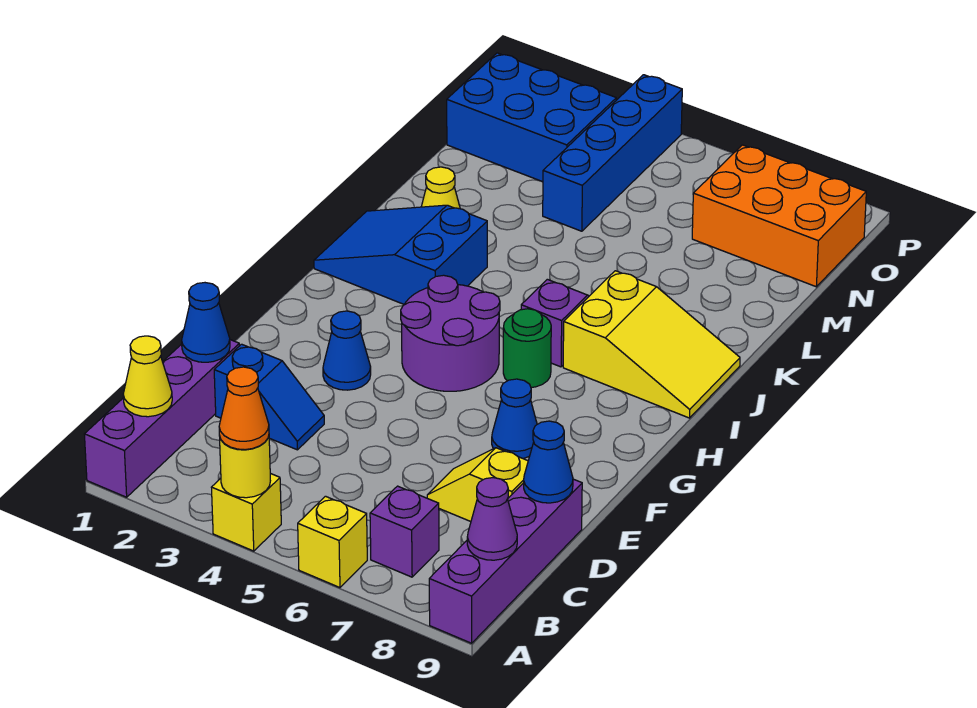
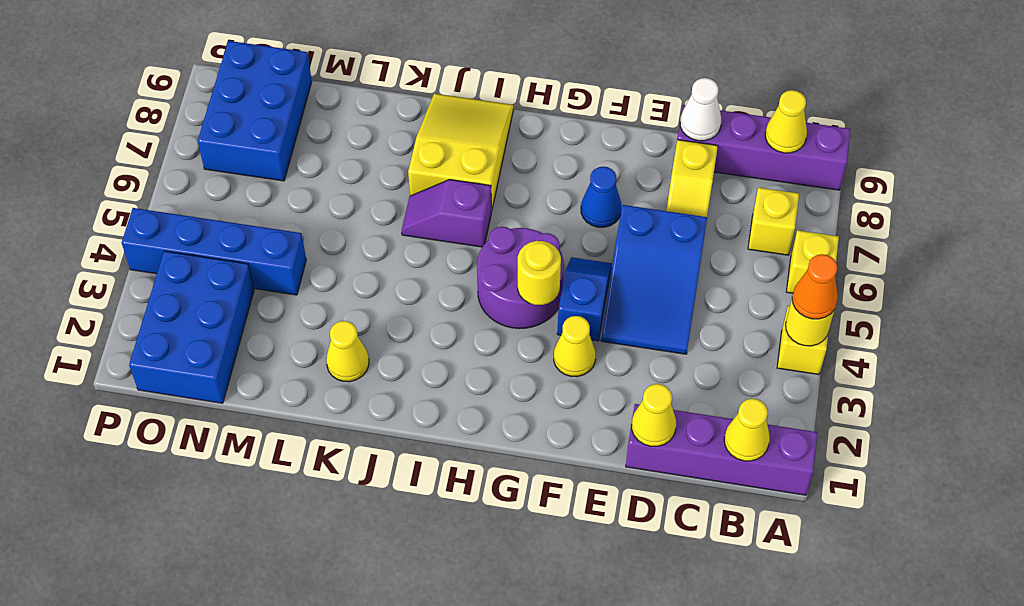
purple brick B7 level 1 -> yellow brick B7 level 1
purple cone B9 level 2 -> yellow cone B9 level 2
blue cone D1 level 2 -> yellow cone D1 level 2
blue slope D2:D3 level 1 top 2 -> blue slope F4:F5 level 1 top 4
blue cone D9 level 2 -> white cone D9 level 2
blue cone F3 level 1 -> yellow cone F3 level 1
none -> yellow round brick G4 level 2
green round brick H6 level 1 -> none
blue slope I1:J3 level 1 top 3 -> blue slope D4:E6 level 1 top 6
orange brick N7:O9 level 1 -> blue brick N7:O9 level 1

